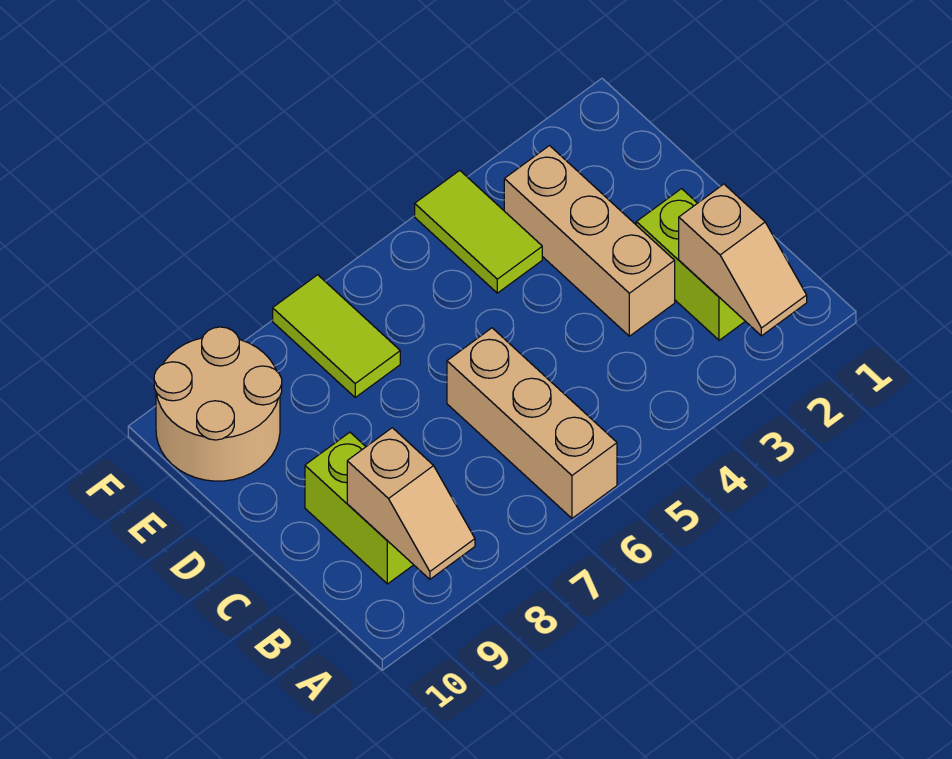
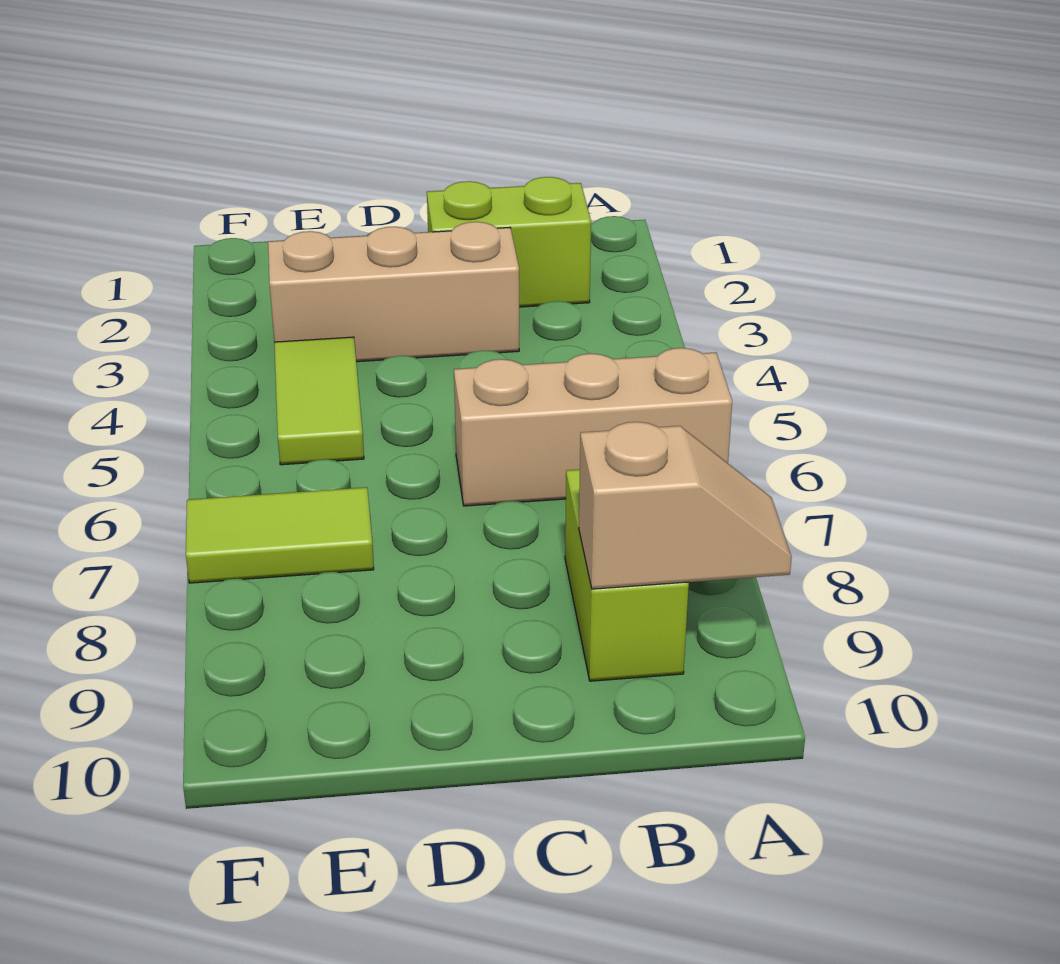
tan slope A2:B2 level 2 top B -> none
lime brick B9:C9 level 1 -> lime brick B8:B9 level 1
lime tile E4:F4 level 1 -> lime tile E4:E5 level 1
tan round brick E9:F10 level 1 -> none

